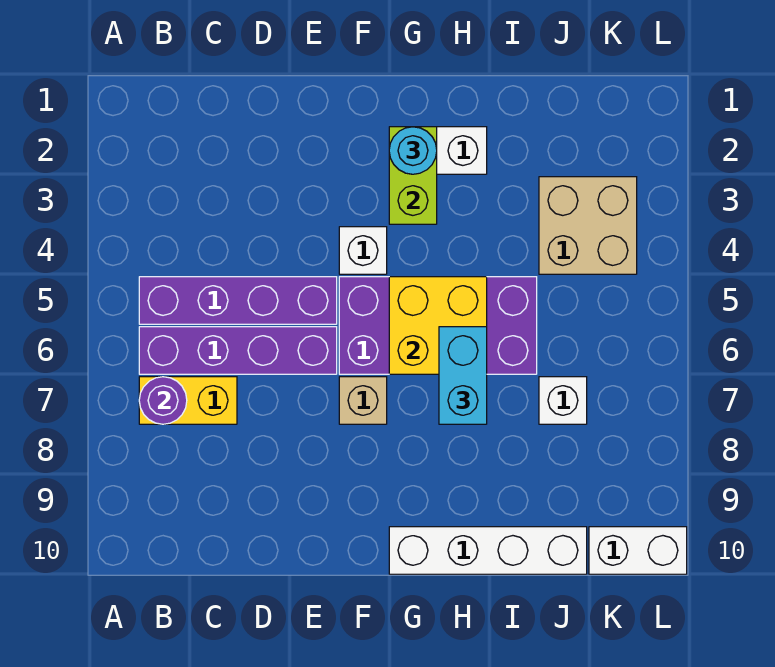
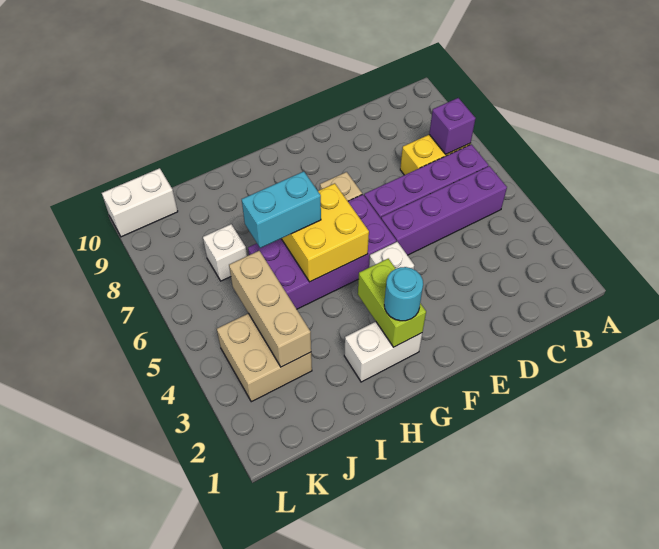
purple round brick B7 level 2 -> purple brick B7 level 2
white brick G10:J10 level 1 -> none
cyan brick H6:H7 level 3 -> cyan brick H6:I6 level 3
none -> tan brick J3:J5 level 2

